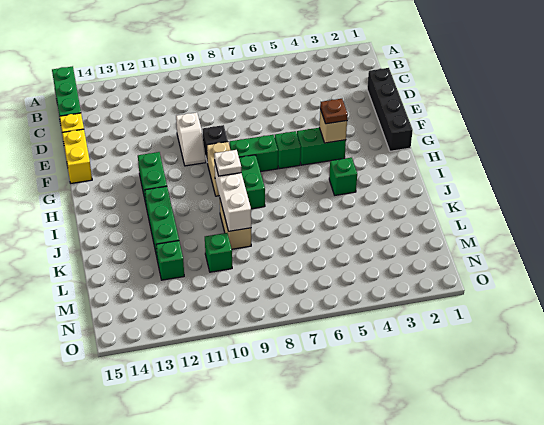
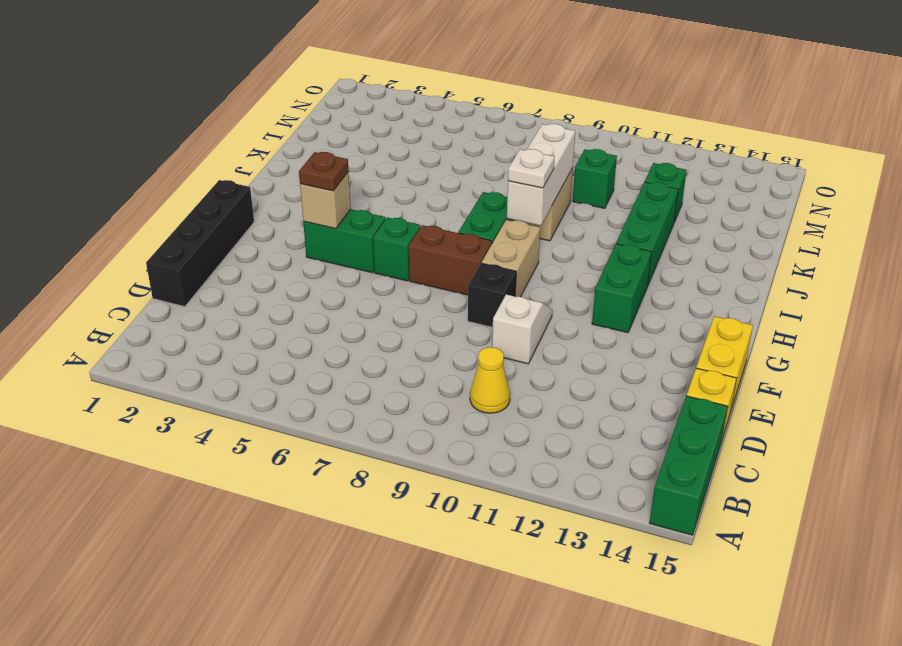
none -> yellow cone C10 level 1
green brick G7:G8 level 1 -> brown brick G7:G8 level 1
green brick I4 level 1 -> none

